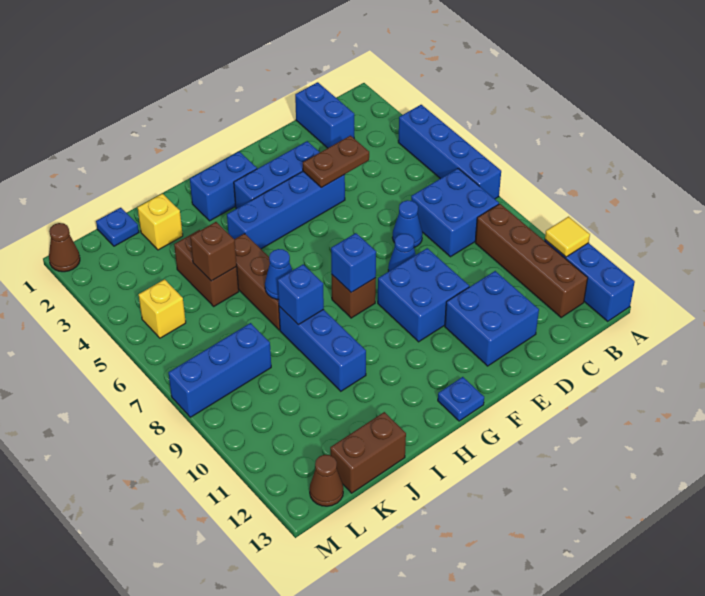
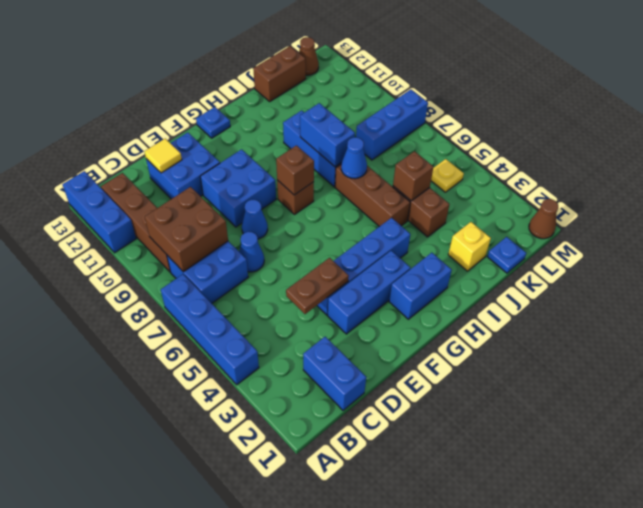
yellow tile A11 level 2 -> yellow tile D12 level 2
none -> brown brick B8:C9 level 2
blue brick G8 level 2 -> brown brick G8 level 2
blue brick I8 level 2 -> blue brick I8:I9 level 2
yellow brick L5 level 1 -> yellow plate L5 level 1

